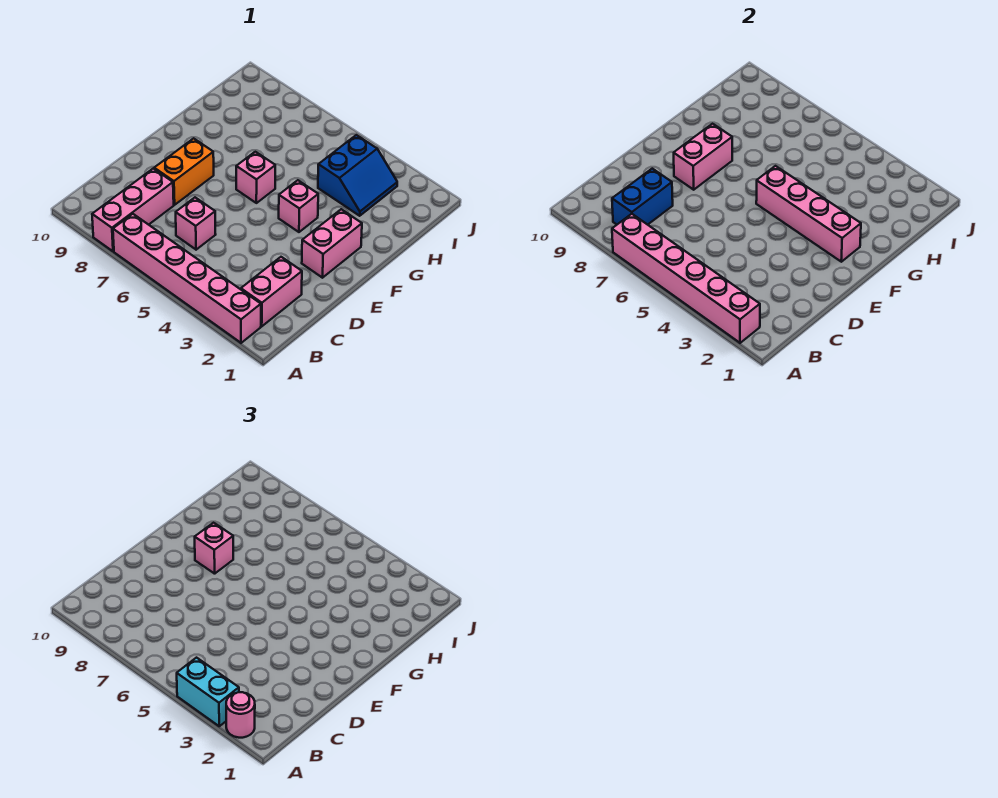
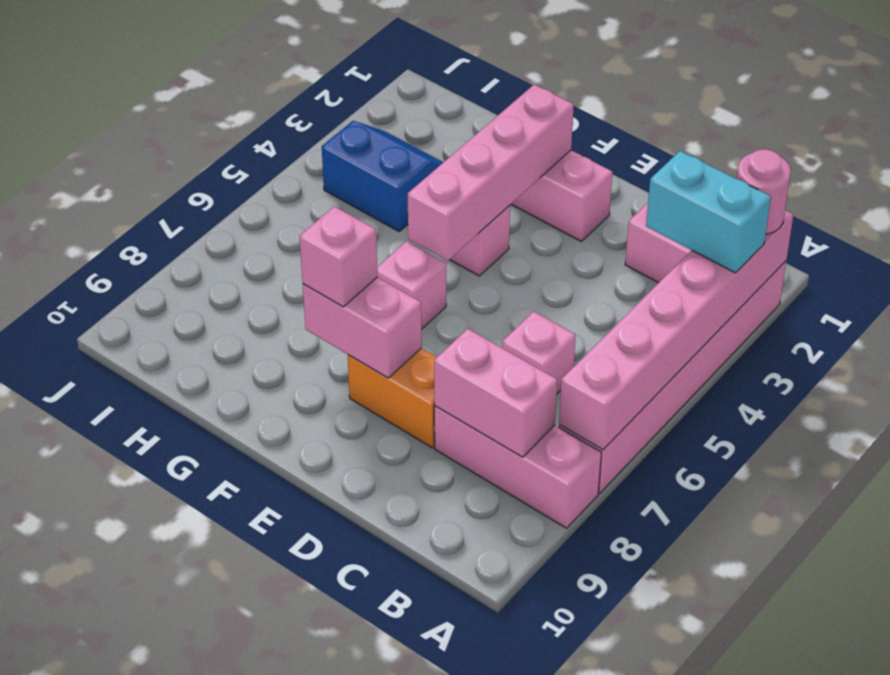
cyan brick A3:A4 level 3 -> cyan brick A3:B3 level 3
blue brick B8:C8 level 2 -> pink brick B8:C8 level 2

